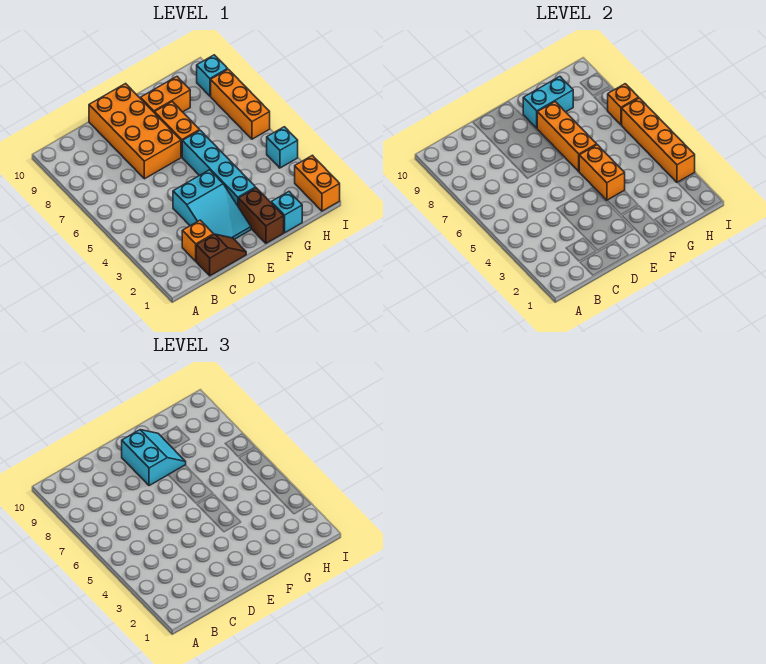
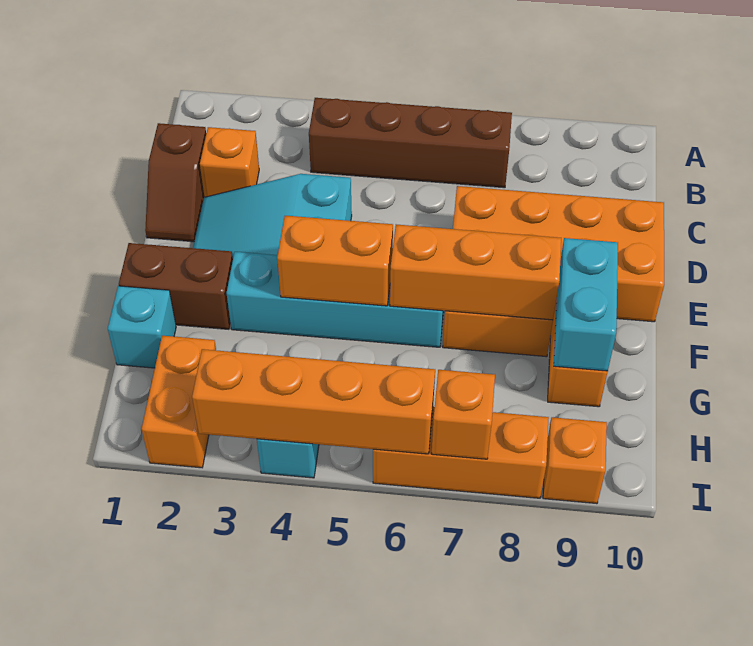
none -> brown brick B4:B7 level 1
cyan slope E8:F9 level 3 top E -> none
orange brick I1:I2 level 1 -> orange brick H2:I2 level 1
cyan brick I9 level 1 -> orange brick I9 level 1

